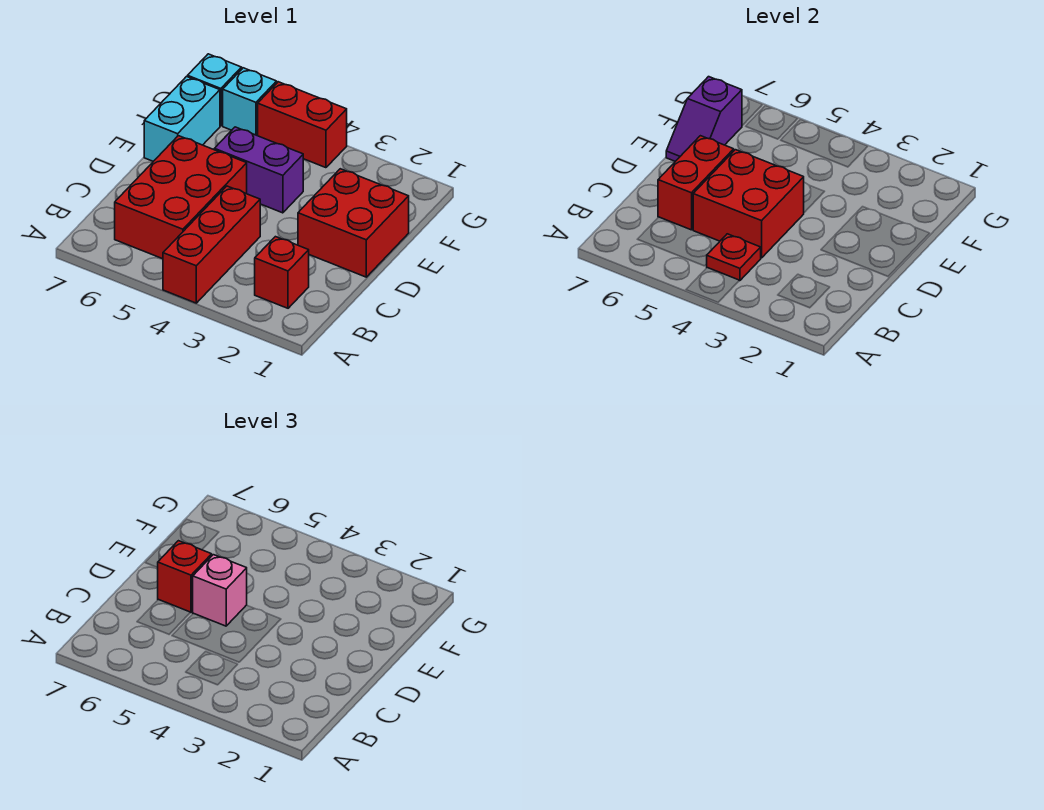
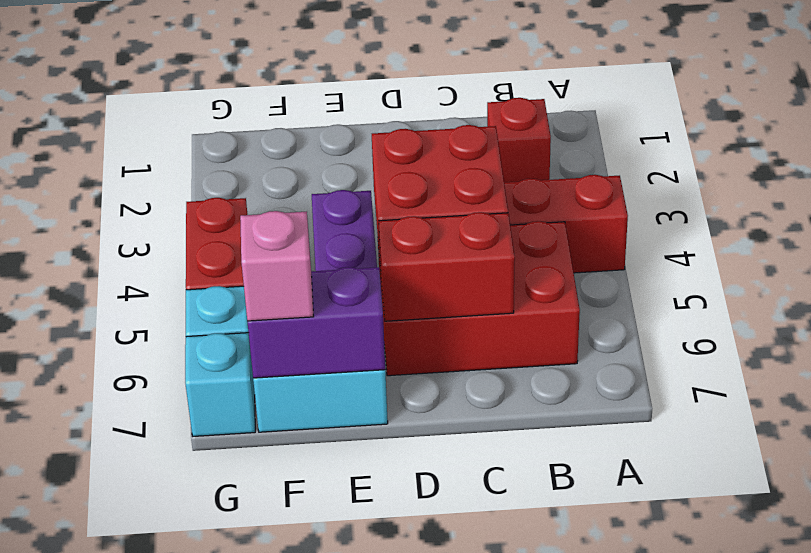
red plate B4 level 2 -> none
red brick D1:E2 level 1 -> none
pink brick D5 level 3 -> pink brick F7 level 3
red brick D6 level 3 -> none
purple slope E7:F7 level 2 top F -> purple brick E7:F7 level 2

